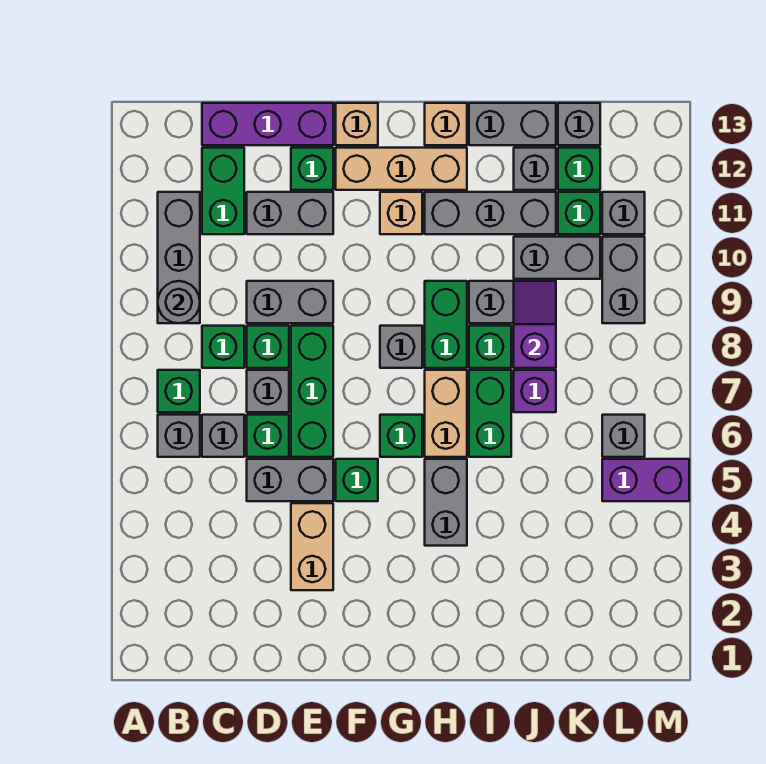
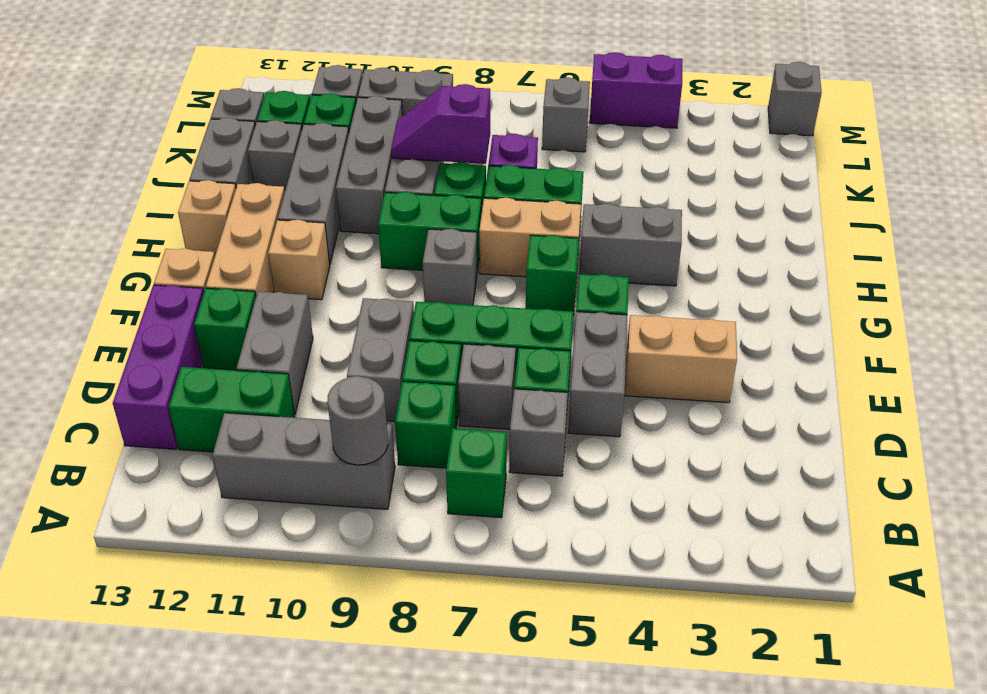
grey brick B6 level 1 -> grey brick M1 level 1
grey brick J10:K10 level 1 -> grey brick I10:K10 level 1
purple brick L5:M5 level 1 -> purple brick M4:M5 level 1

